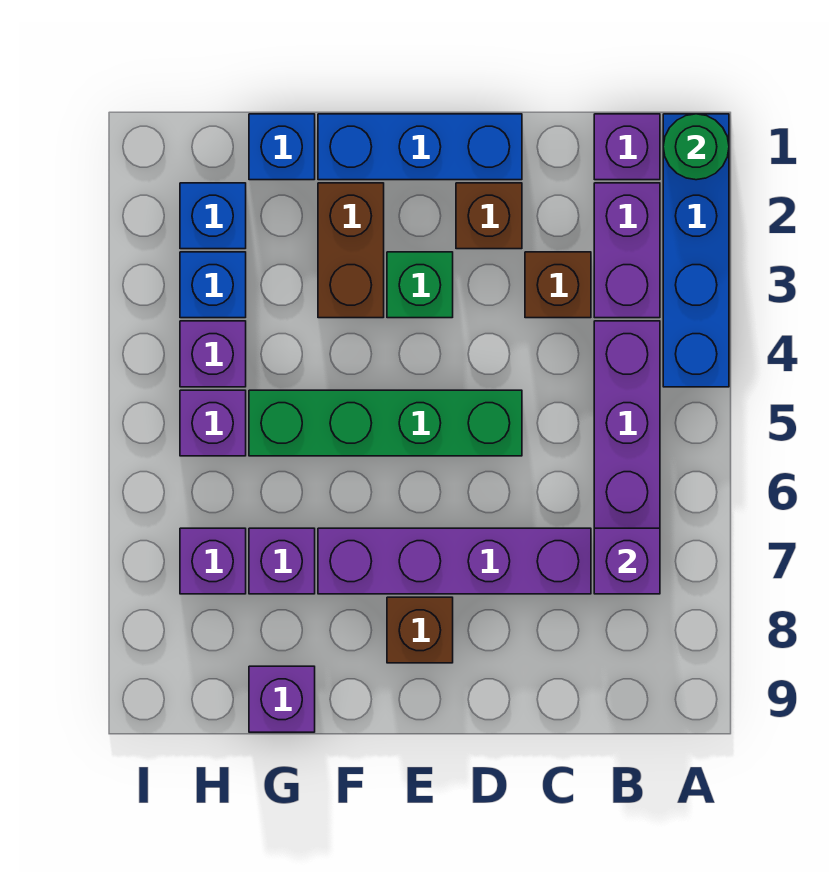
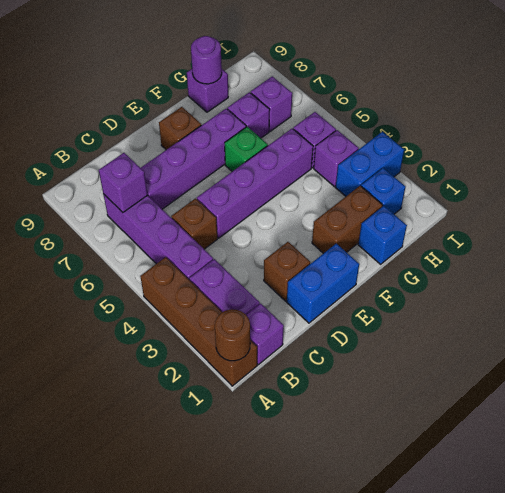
blue brick A1:A4 level 1 -> brown brick A1:A4 level 1
green round brick A1 level 2 -> brown round brick A1 level 2
brown brick C3 level 1 -> brown brick C5 level 1
blue brick D1:F1 level 1 -> blue brick D1:E1 level 1
green brick D5:G5 level 1 -> purple brick D5:G5 level 1
green brick E3 level 1 -> green brick F6 level 1
brown brick F2:F3 level 1 -> brown brick F2:G2 level 1
none -> purple round brick G9 level 2
blue brick H3 level 1 -> blue brick H3:I3 level 1

